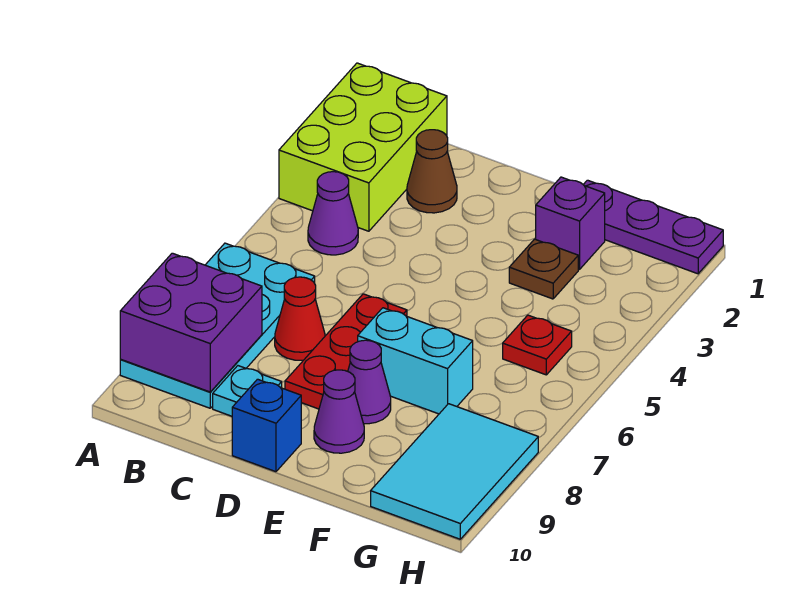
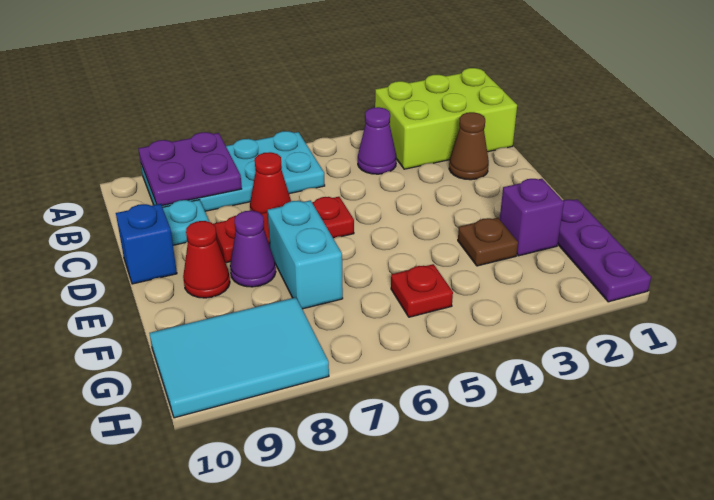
purple brick A8:B9 level 2 -> purple plate A8:B9 level 2
purple cone E9 level 1 -> red cone E9 level 1

